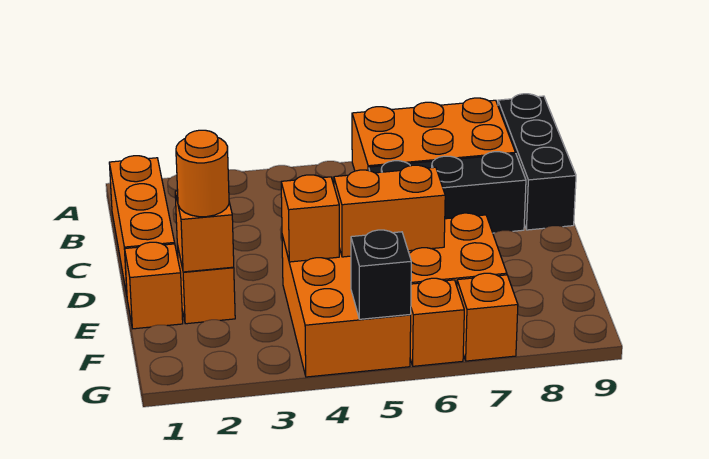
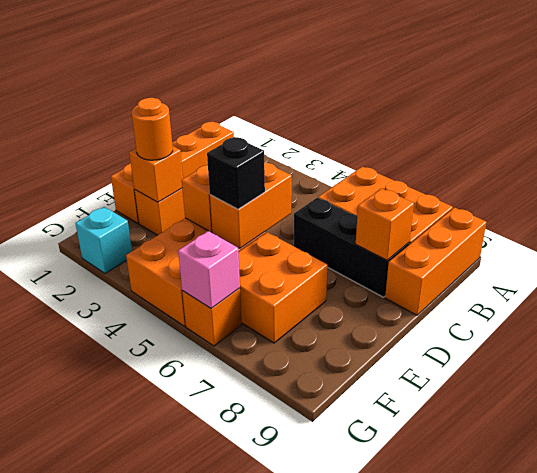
black brick A9:C9 level 1 -> orange brick A9:C9 level 1
orange brick E5:E6 level 2 -> orange brick D5:E5 level 2
none -> cyan brick G2 level 1
black brick G5 level 2 -> black brick E5 level 3
none -> pink brick G6 level 2
orange brick G7 level 1 -> orange brick C8 level 2

